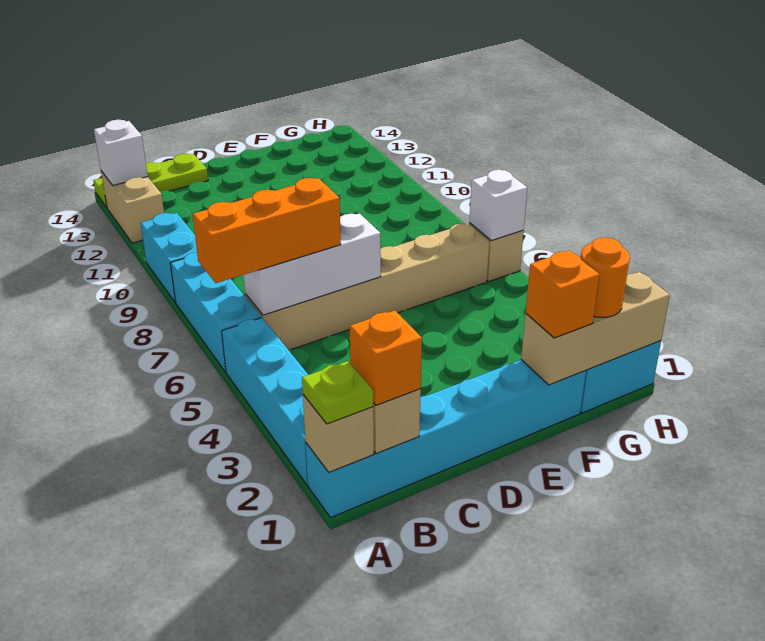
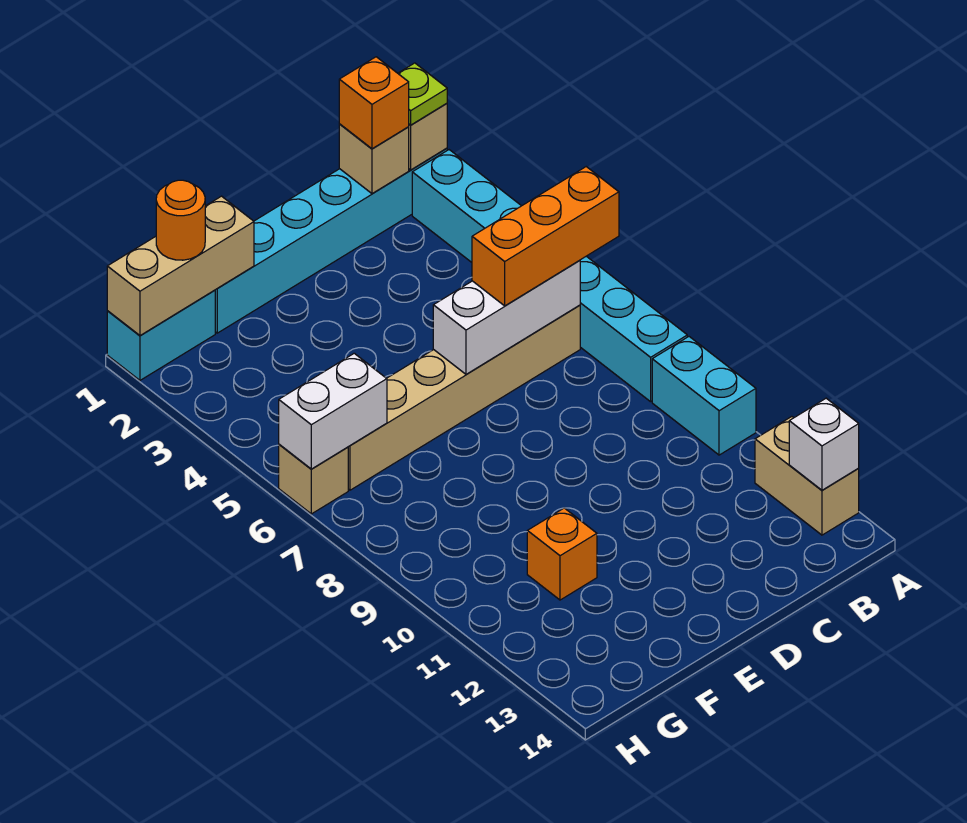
lime plate A14:C14 level 1 -> none
orange brick F1 level 3 -> orange brick F11 level 1
white brick H6 level 2 -> white brick G6:H6 level 2

